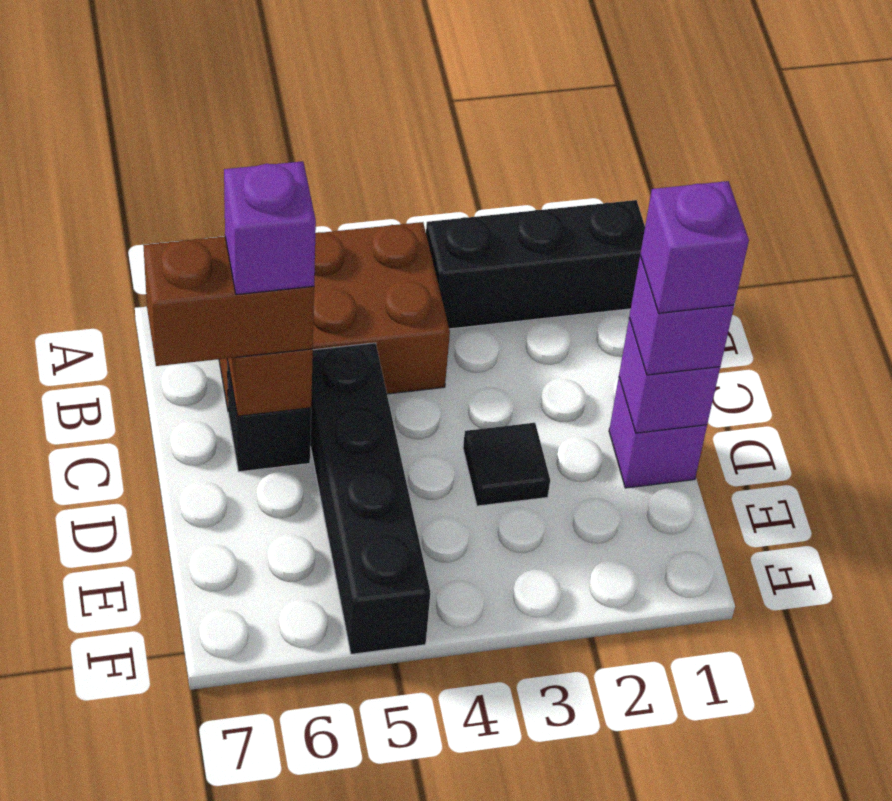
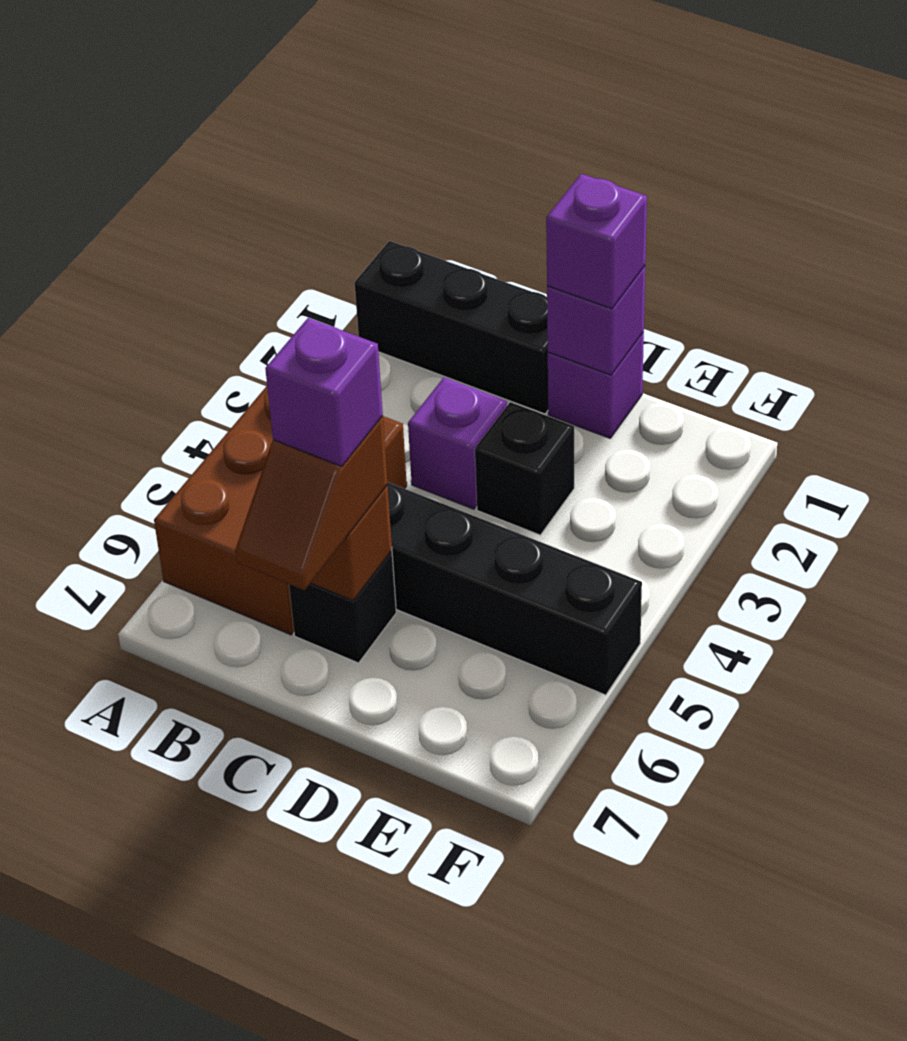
black brick A1:A3 level 1 -> black brick A1:C1 level 1
brown brick C6:C7 level 3 -> brown slope C6:C7 level 3 top 6
purple brick D1 level 4 -> purple brick C3 level 1
black tile D3 level 1 -> black brick D3 level 1

